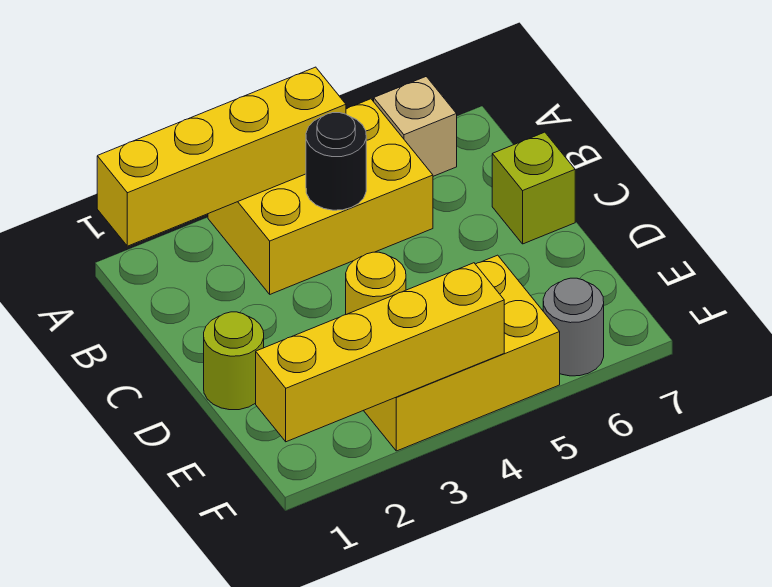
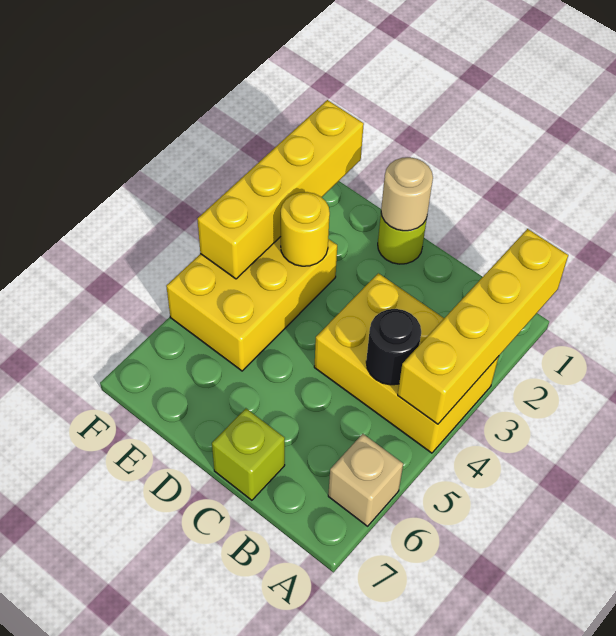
yellow brick A3:B5 level 1 -> yellow brick A3:C4 level 1
none -> tan round brick D1 level 2
grey round brick F6 level 1 -> none

